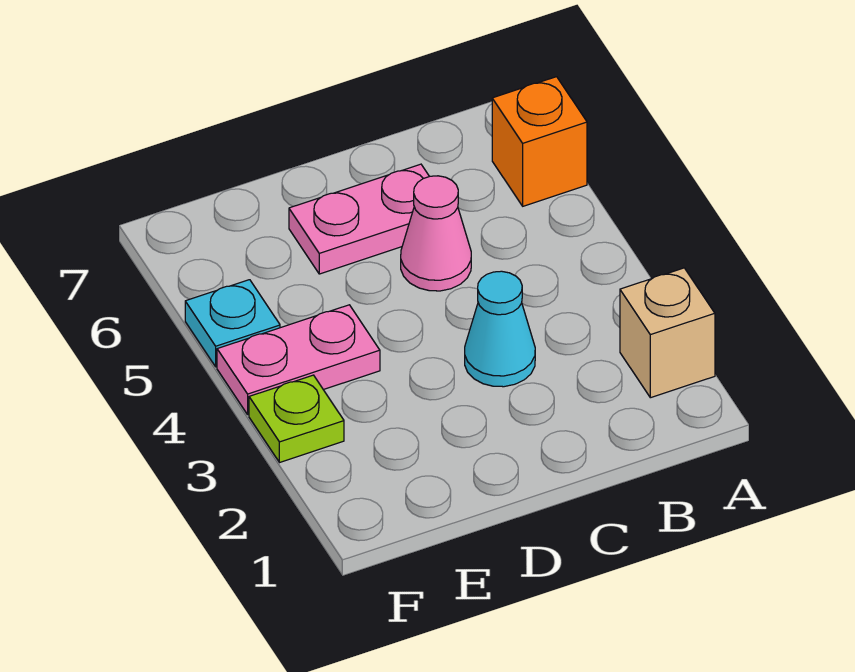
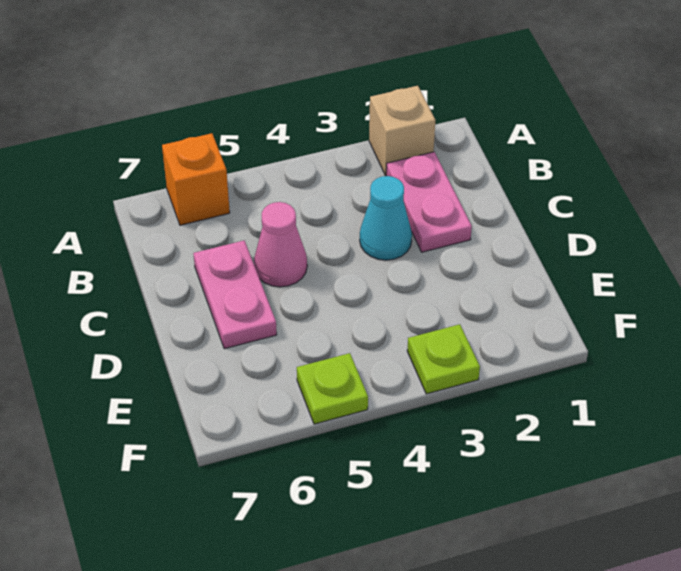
pink plate E4:F4 level 1 -> pink plate B2:C2 level 1
cyan plate F5 level 1 -> lime plate F5 level 1

